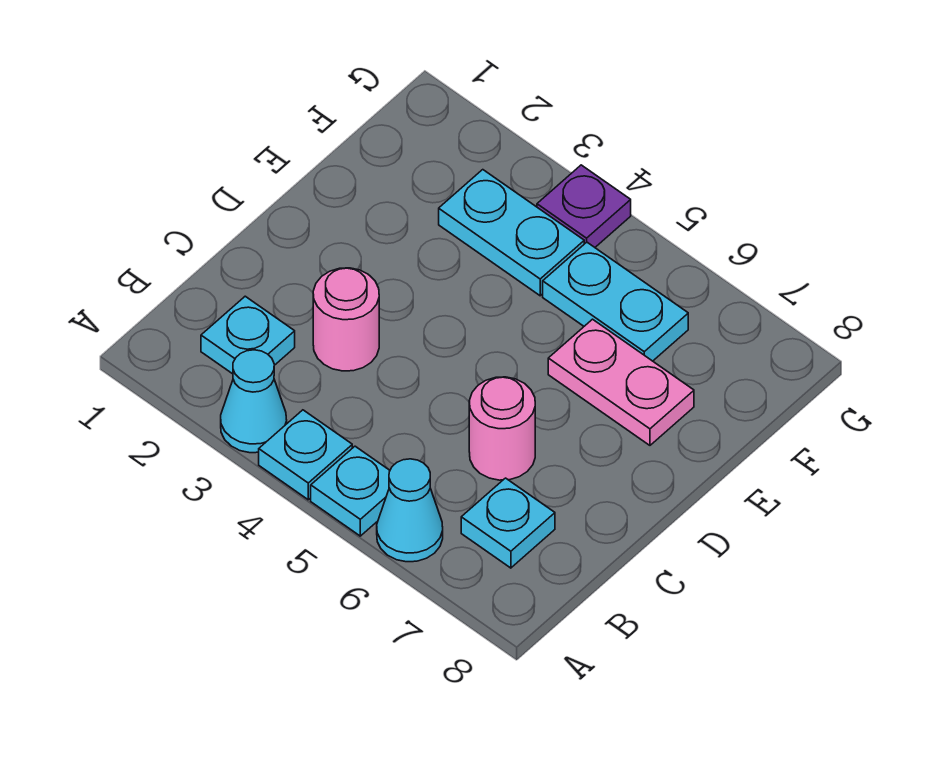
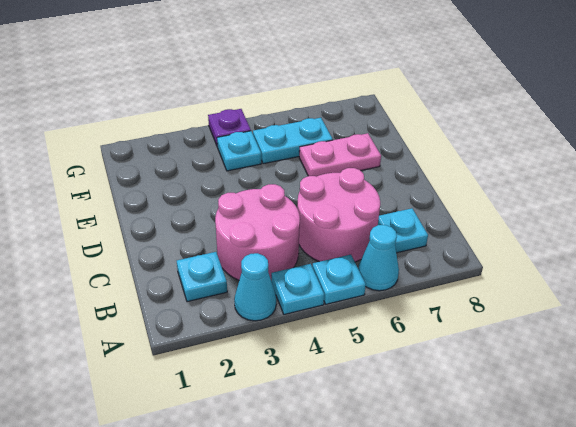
pink round brick C3 level 1 -> pink round brick B3:C4 level 1
pink round brick C6 level 1 -> pink round brick B5:C6 level 1
cyan plate F3:F4 level 1 -> cyan plate F4 level 1

